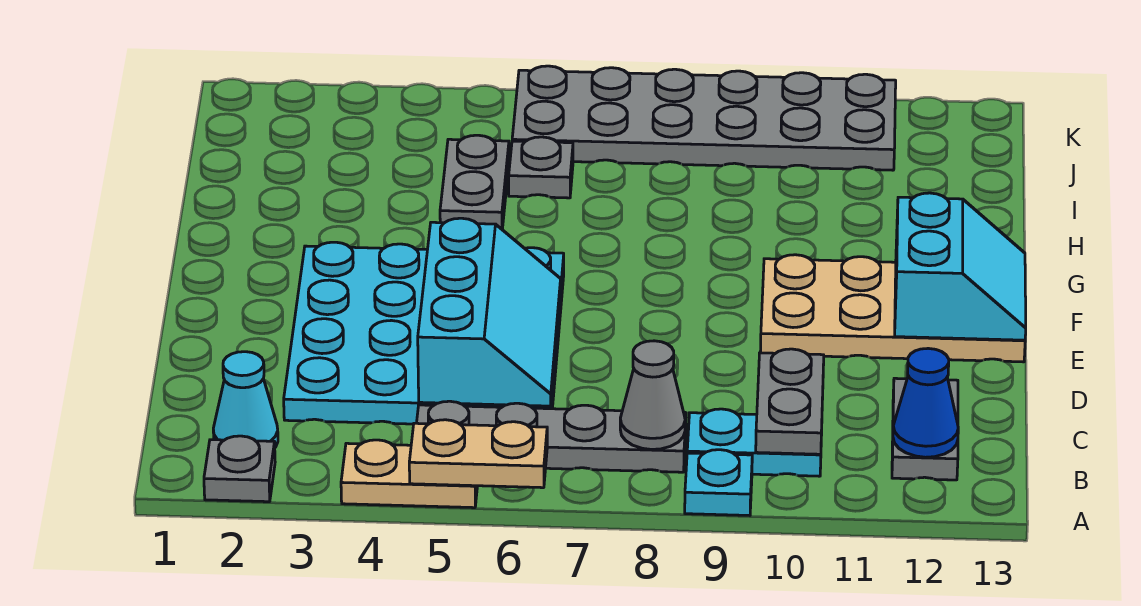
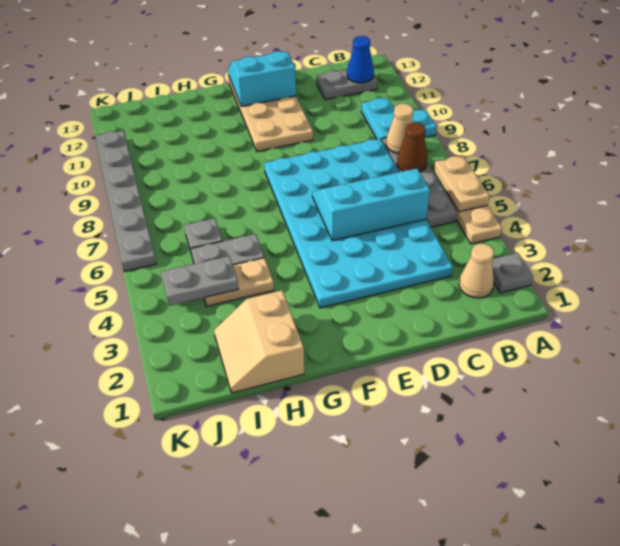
cyan cone B2 level 1 -> tan cone B2 level 1
none -> brown cone B7 level 2
grey cone B8 level 2 -> tan cone B8 level 2
grey plate B10:C10 level 2 -> grey plate I4:J4 level 2
cyan plate C3:F6 level 1 -> cyan plate C3:F8 level 1
none -> tan slope H1:I2 level 1 top H
none -> tan plate H4:I4 level 1
grey plate J6:K11 level 1 -> grey plate K6:K11 level 1

